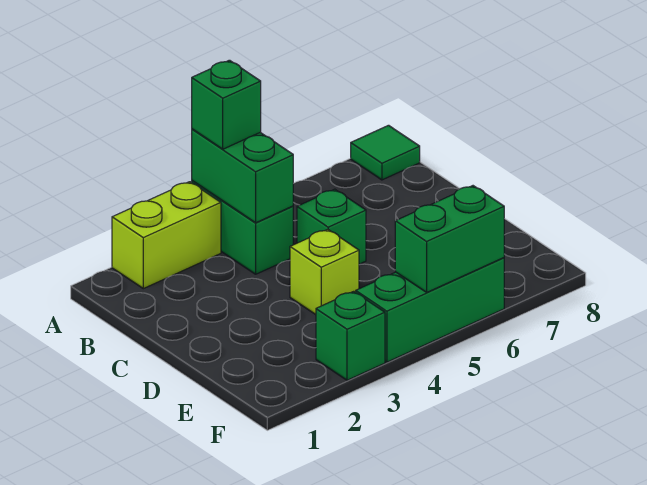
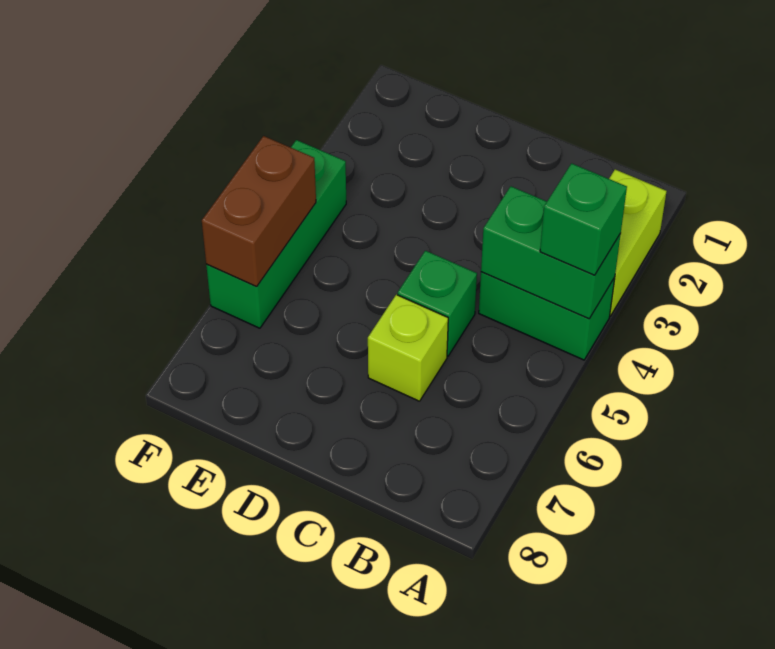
green tile A8 level 1 -> none
lime brick D4 level 1 -> lime brick C6 level 1
green brick F3 level 1 -> none
green brick F5:F6 level 2 -> brown brick F5:F6 level 2

